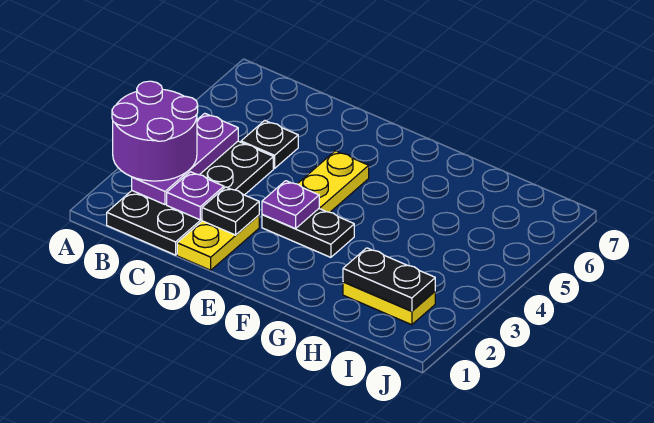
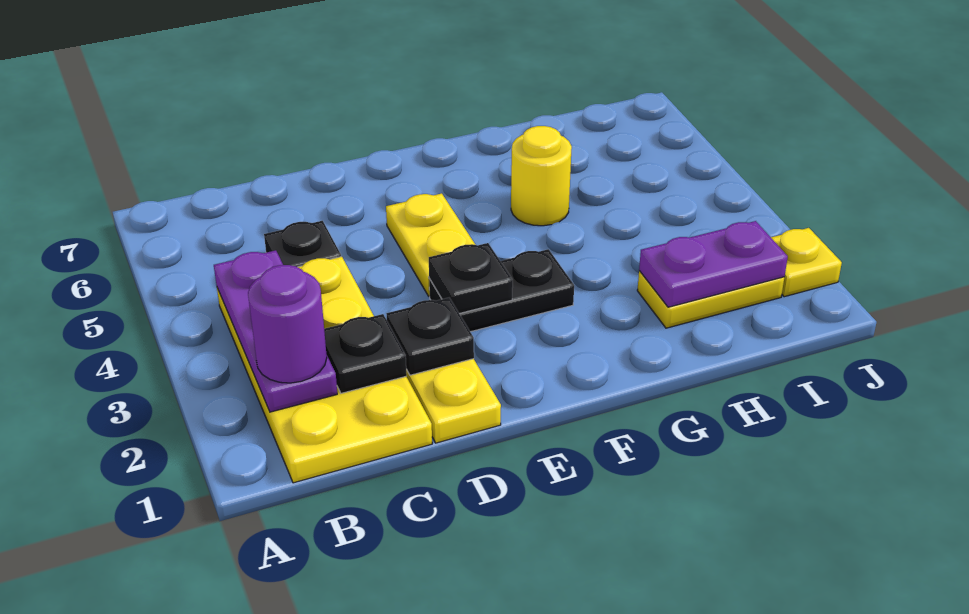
purple round brick A2:B3 level 3 -> purple round brick B2 level 3
black plate B1:C4 level 1 -> yellow plate B1:C4 level 1
purple plate C2 level 2 -> black plate C2 level 2
purple plate E3 level 2 -> black plate E3 level 2
none -> yellow round brick G5 level 1
black plate H2:I2 level 2 -> purple plate H2:I2 level 2
none -> yellow plate J2 level 1

